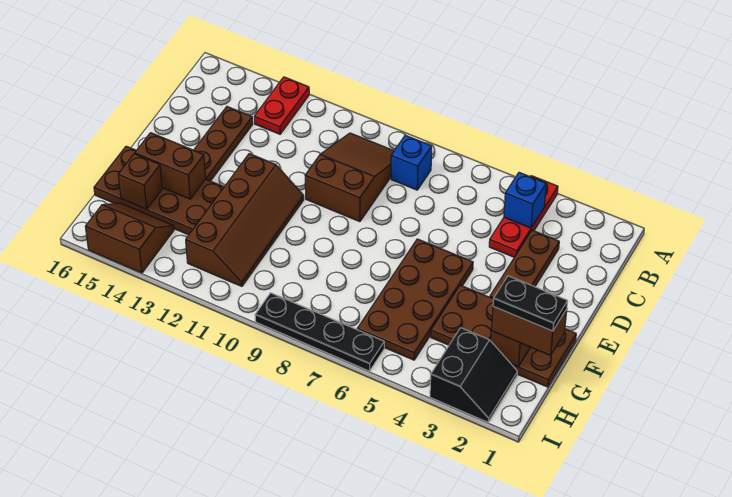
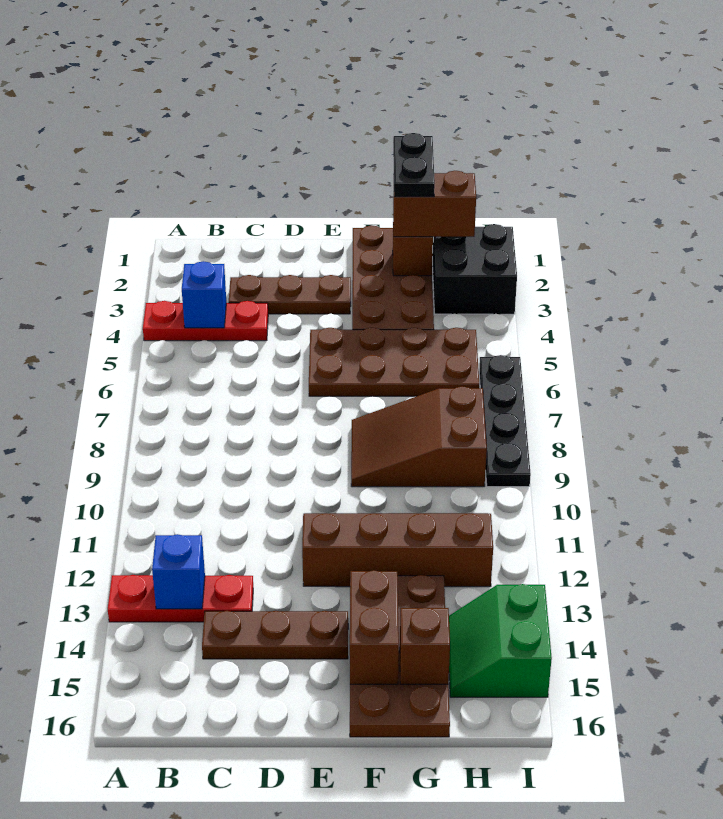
red plate A13:B13 level 1 -> red plate A13:C13 level 1
blue brick B8 level 1 -> blue brick B13 level 2
brown slope B9:D10 level 1 top D -> brown slope F8:H9 level 1 top H
brown brick G1:G2 level 3 -> brown brick G2:H2 level 3
black slope H2:I3 level 1 top 3 -> black brick H2:I3 level 1
brown slope H14:I15 level 1 top I -> green slope H14:I15 level 1 top I

